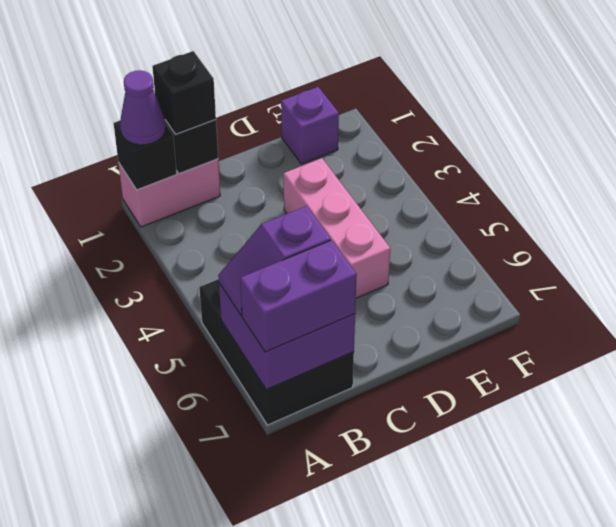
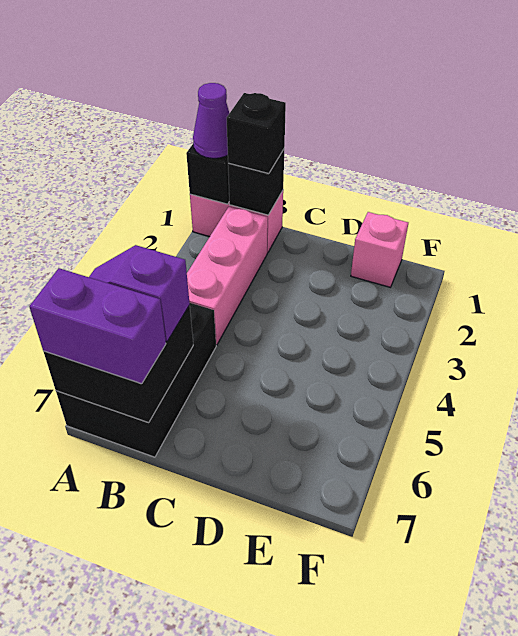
purple brick A6:B7 level 2 -> black brick A6:B7 level 2
pink brick D3:D5 level 1 -> pink brick B2:B4 level 1
purple brick E1 level 1 -> pink brick E1 level 1

